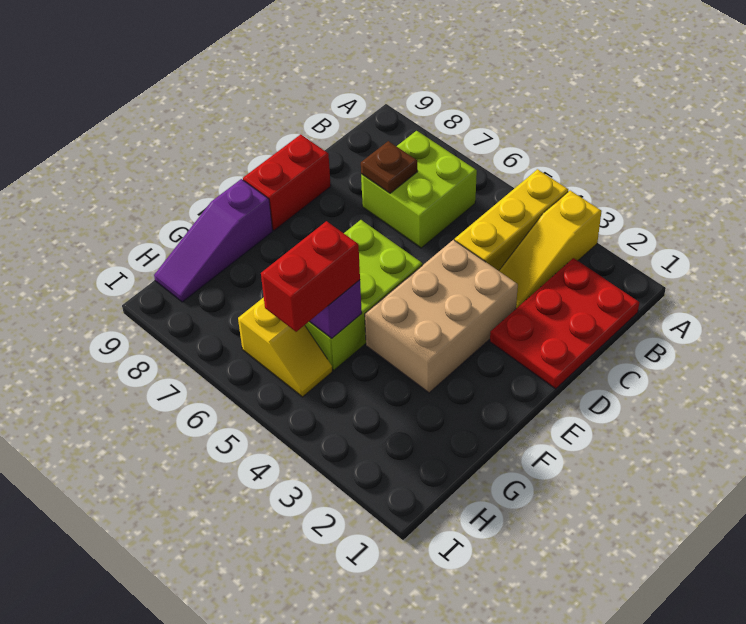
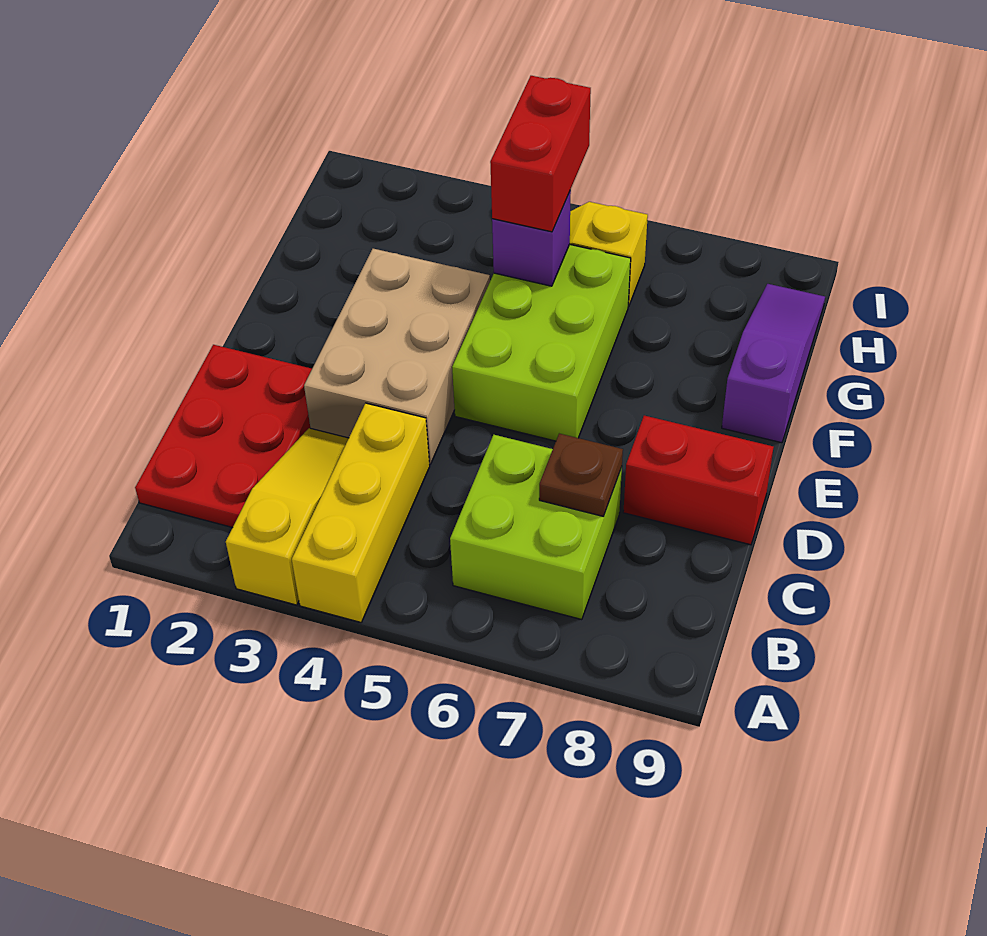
red brick D9:E9 level 1 -> red brick D8:D9 level 1

